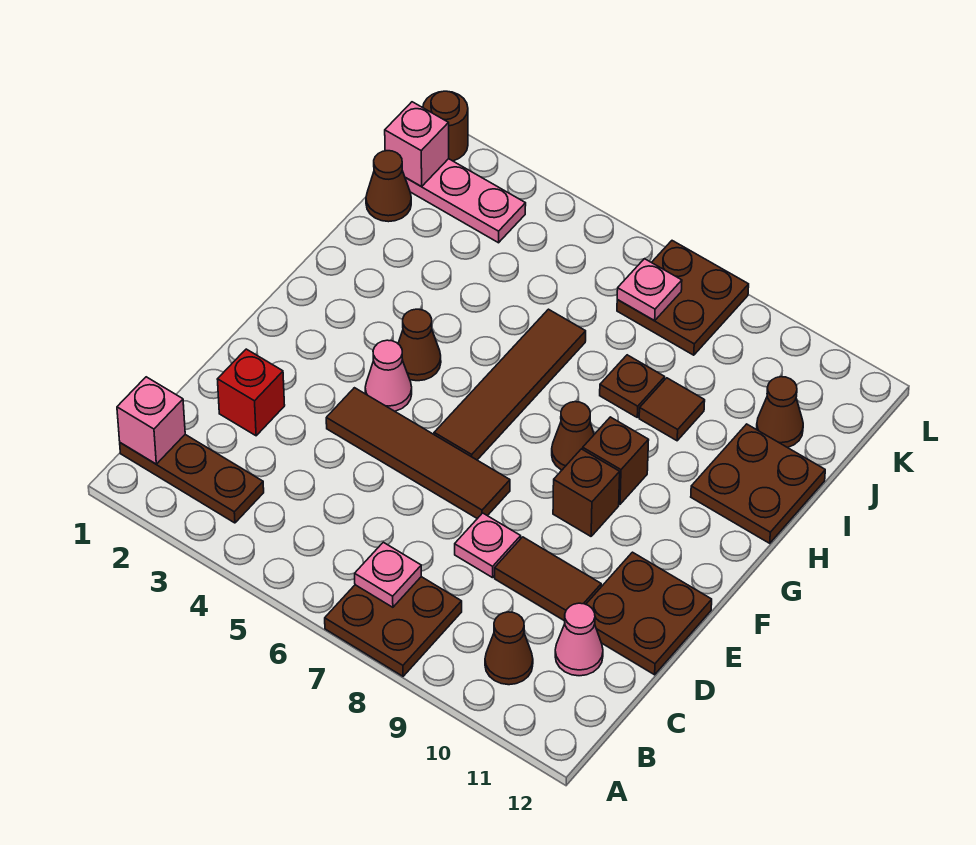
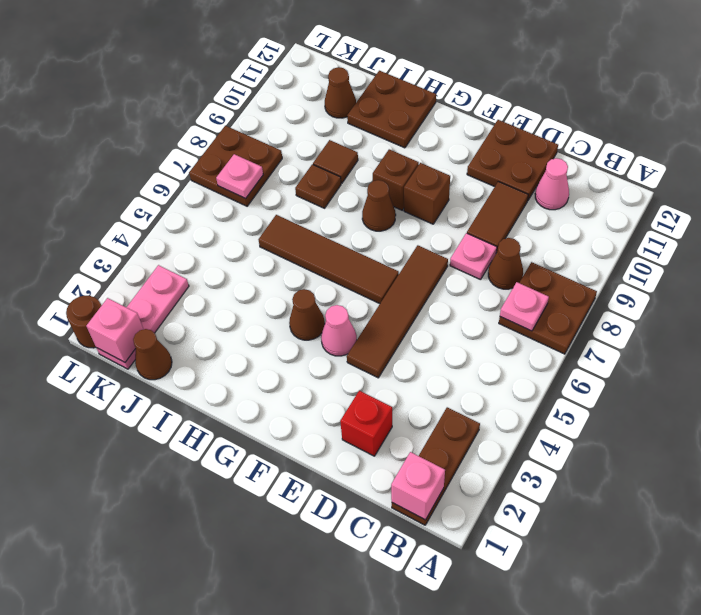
brown cone B10 level 1 -> brown cone C8 level 1

